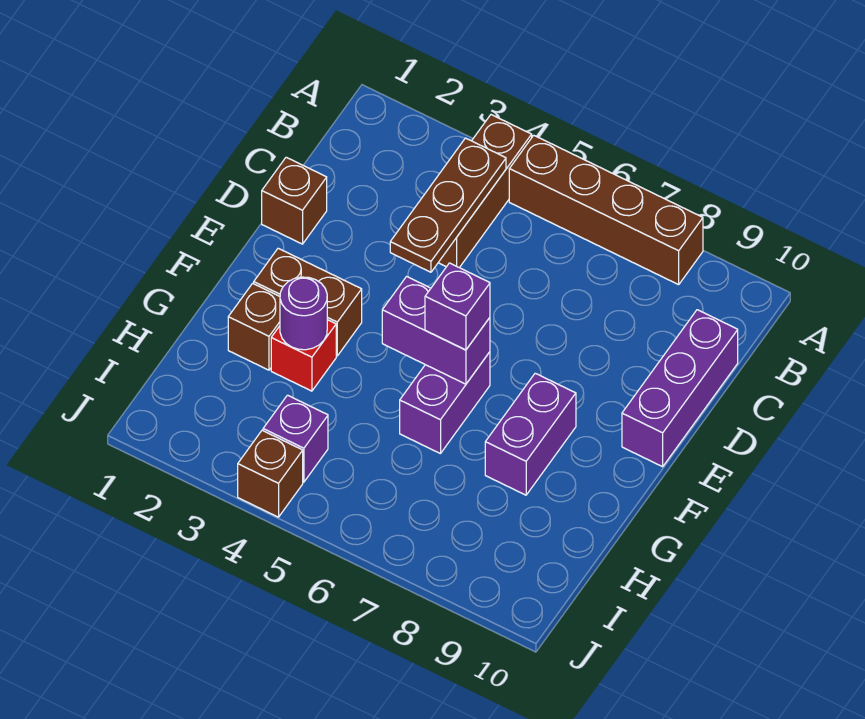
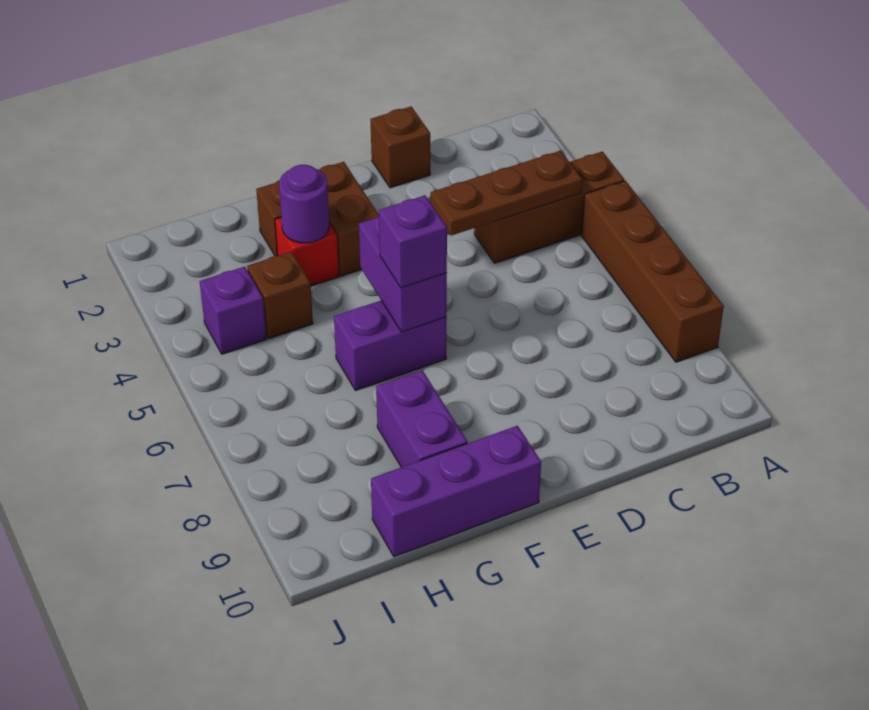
purple brick C10:E10 level 1 -> purple brick F10:H10 level 1
purple brick F8:G8 level 1 -> purple brick G8:G9 level 1
brown brick J4 level 1 -> brown brick H4 level 1

